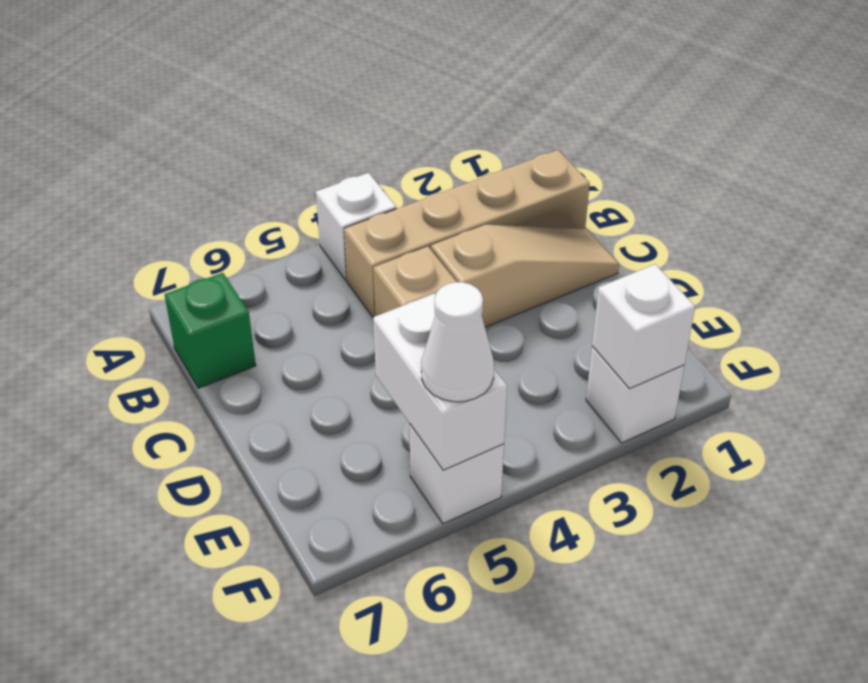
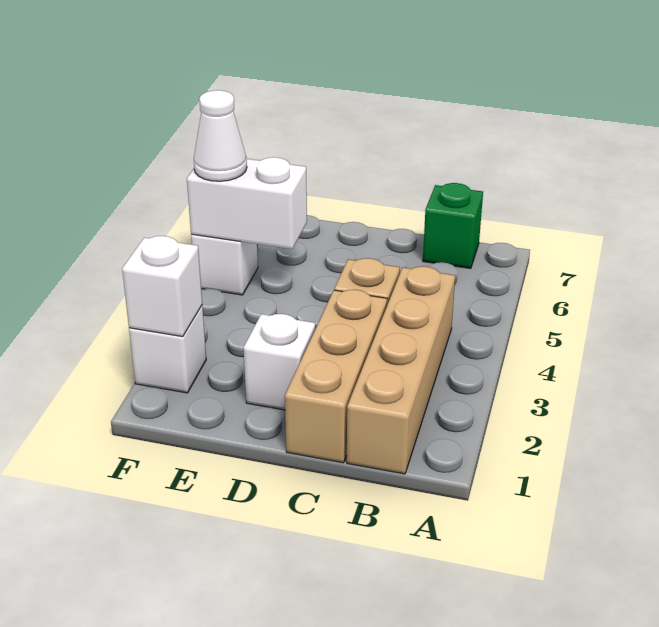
white brick A4 level 1 -> white brick D2 level 1
tan slope C1:C3 level 1 top 3 -> tan brick C1:C3 level 1

